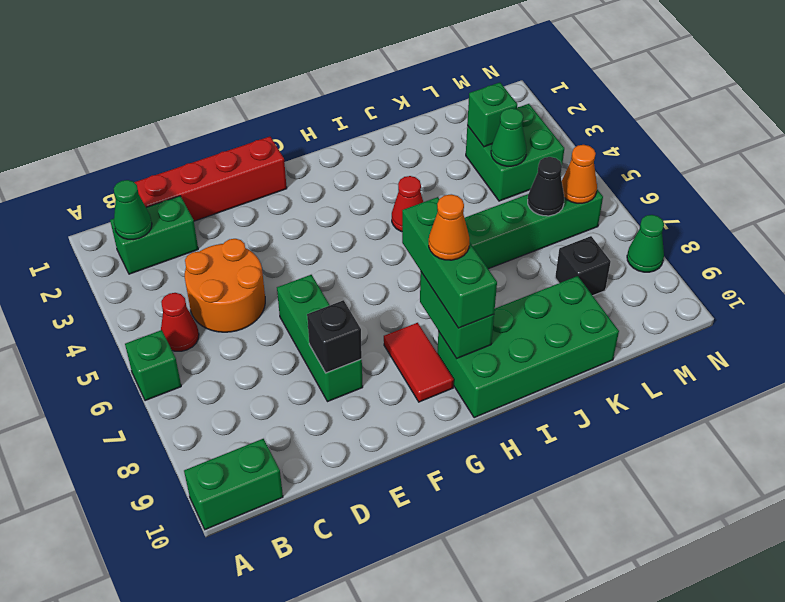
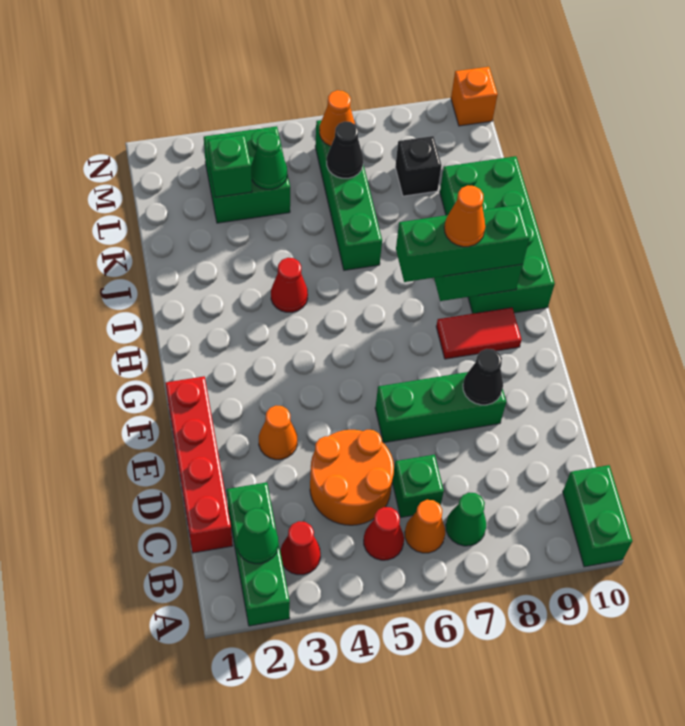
green brick A6 level 1 -> green brick C6 level 1
green brick B2:C2 level 1 -> green brick A2:C2 level 1
none -> red cone B3 level 1
none -> orange cone B6 level 1
none -> orange cone E3 level 1
black brick E8 level 2 -> black cone E8 level 2
green cone N8 level 1 -> green cone B7 level 1
none -> orange brick N10 level 1

